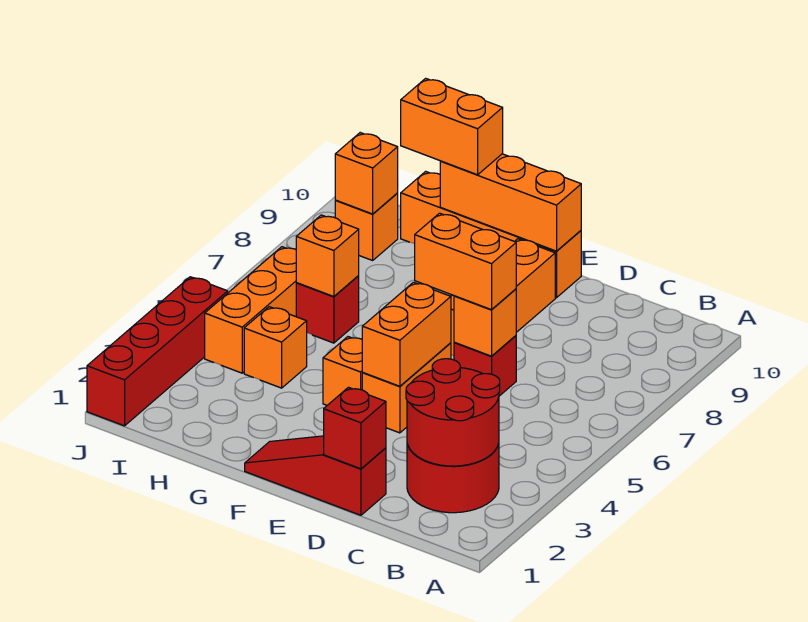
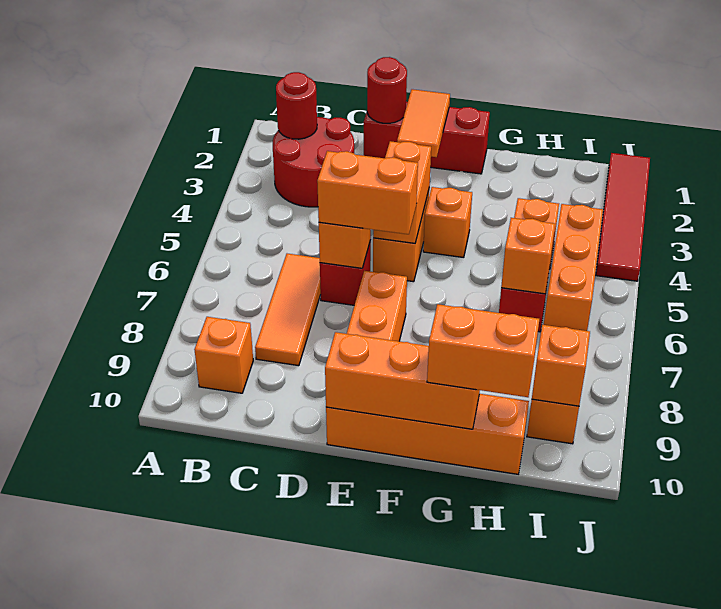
red round brick B2:C3 level 2 -> red round brick B2 level 2
none -> orange brick B9 level 1
none -> orange tile C6:C8 level 1
red slope D1:F1 level 1 top D -> red brick D1:F1 level 1
red brick D1 level 2 -> red round brick D1 level 2
none -> orange tile E1:E2 level 2
red brick J1:J4 level 1 -> red tile J1:J4 level 1

